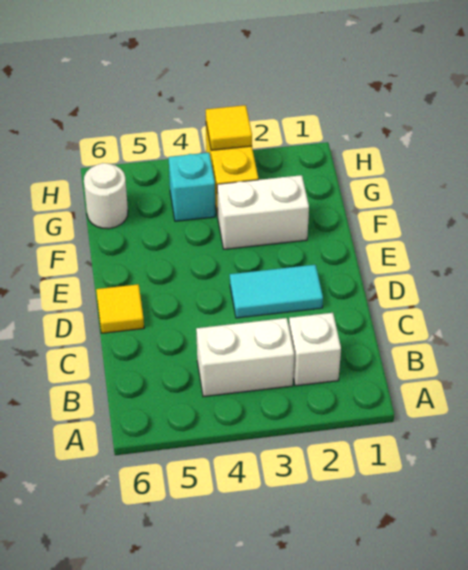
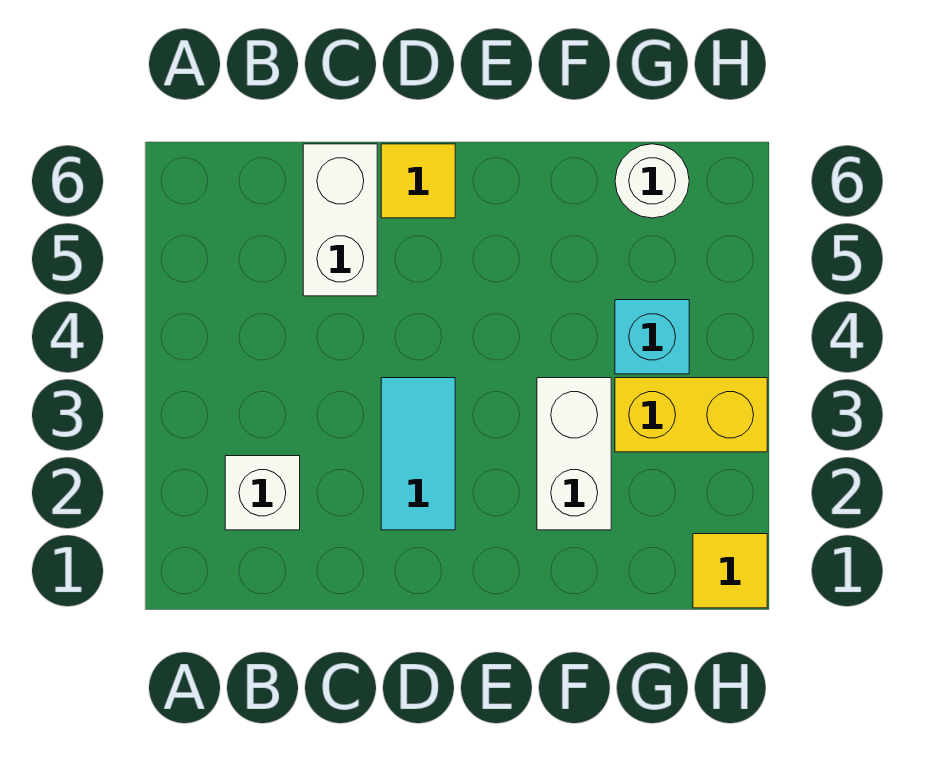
white brick B3:B4 level 1 -> white brick C5:C6 level 1
yellow tile H3 level 2 -> yellow tile H1 level 1

